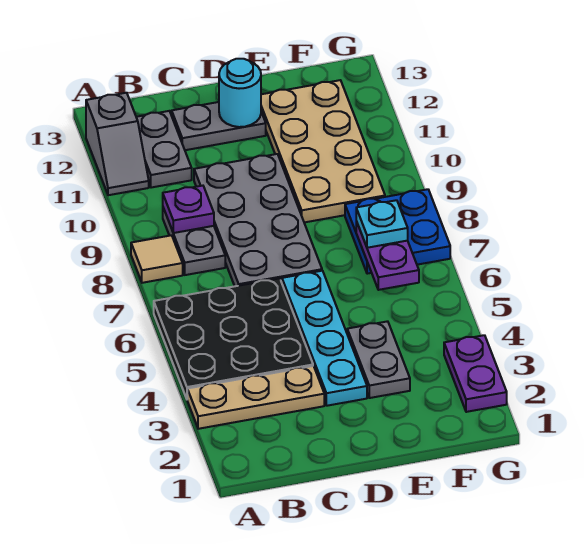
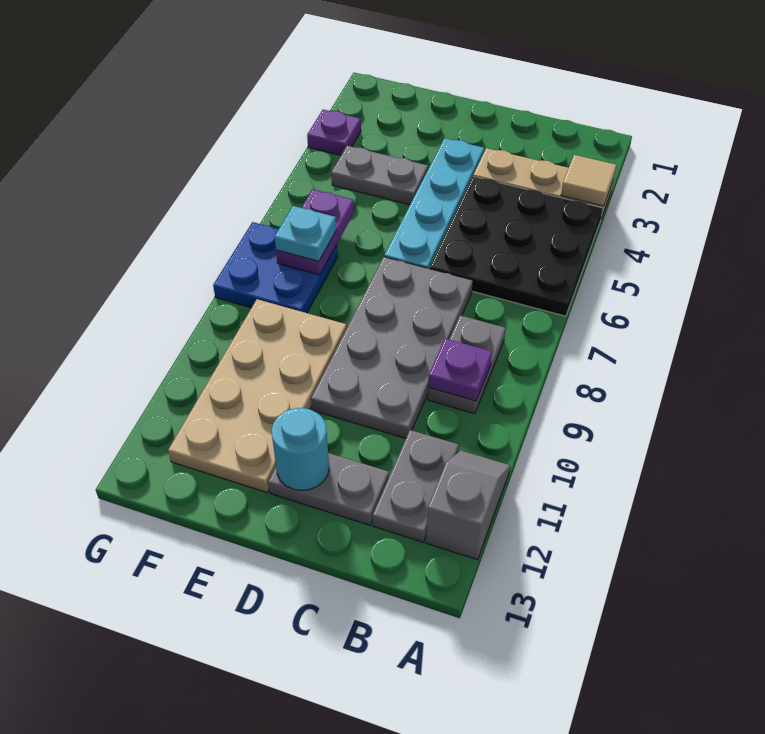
tan tile A8 level 1 -> tan tile A3 level 2
grey plate E3:E4 level 1 -> grey plate E4:F4 level 1
purple plate G2:G3 level 1 -> purple plate G3 level 1

